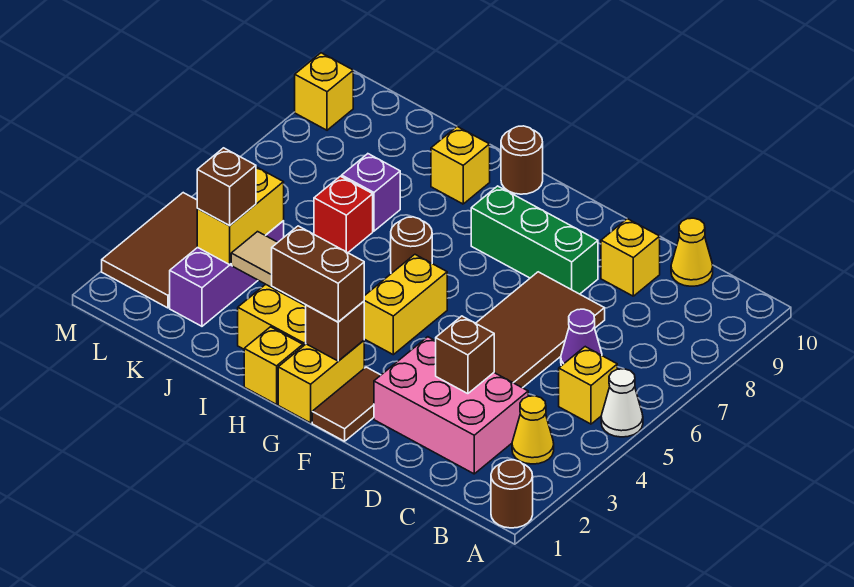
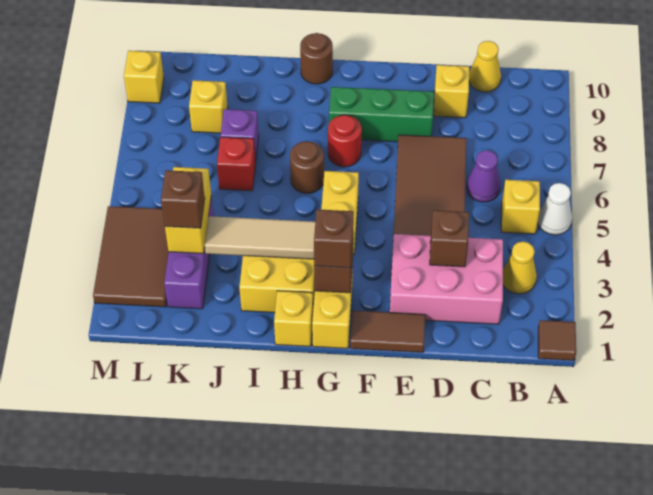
brown round brick A1 level 1 -> brown tile A1 level 1
brown tile F1:F2 level 1 -> brown tile E1:F1 level 1
brown brick G2:H2 level 3 -> brown brick G2 level 3
none -> red round brick G7 level 1
yellow brick I9 level 1 -> yellow brick K8 level 1

